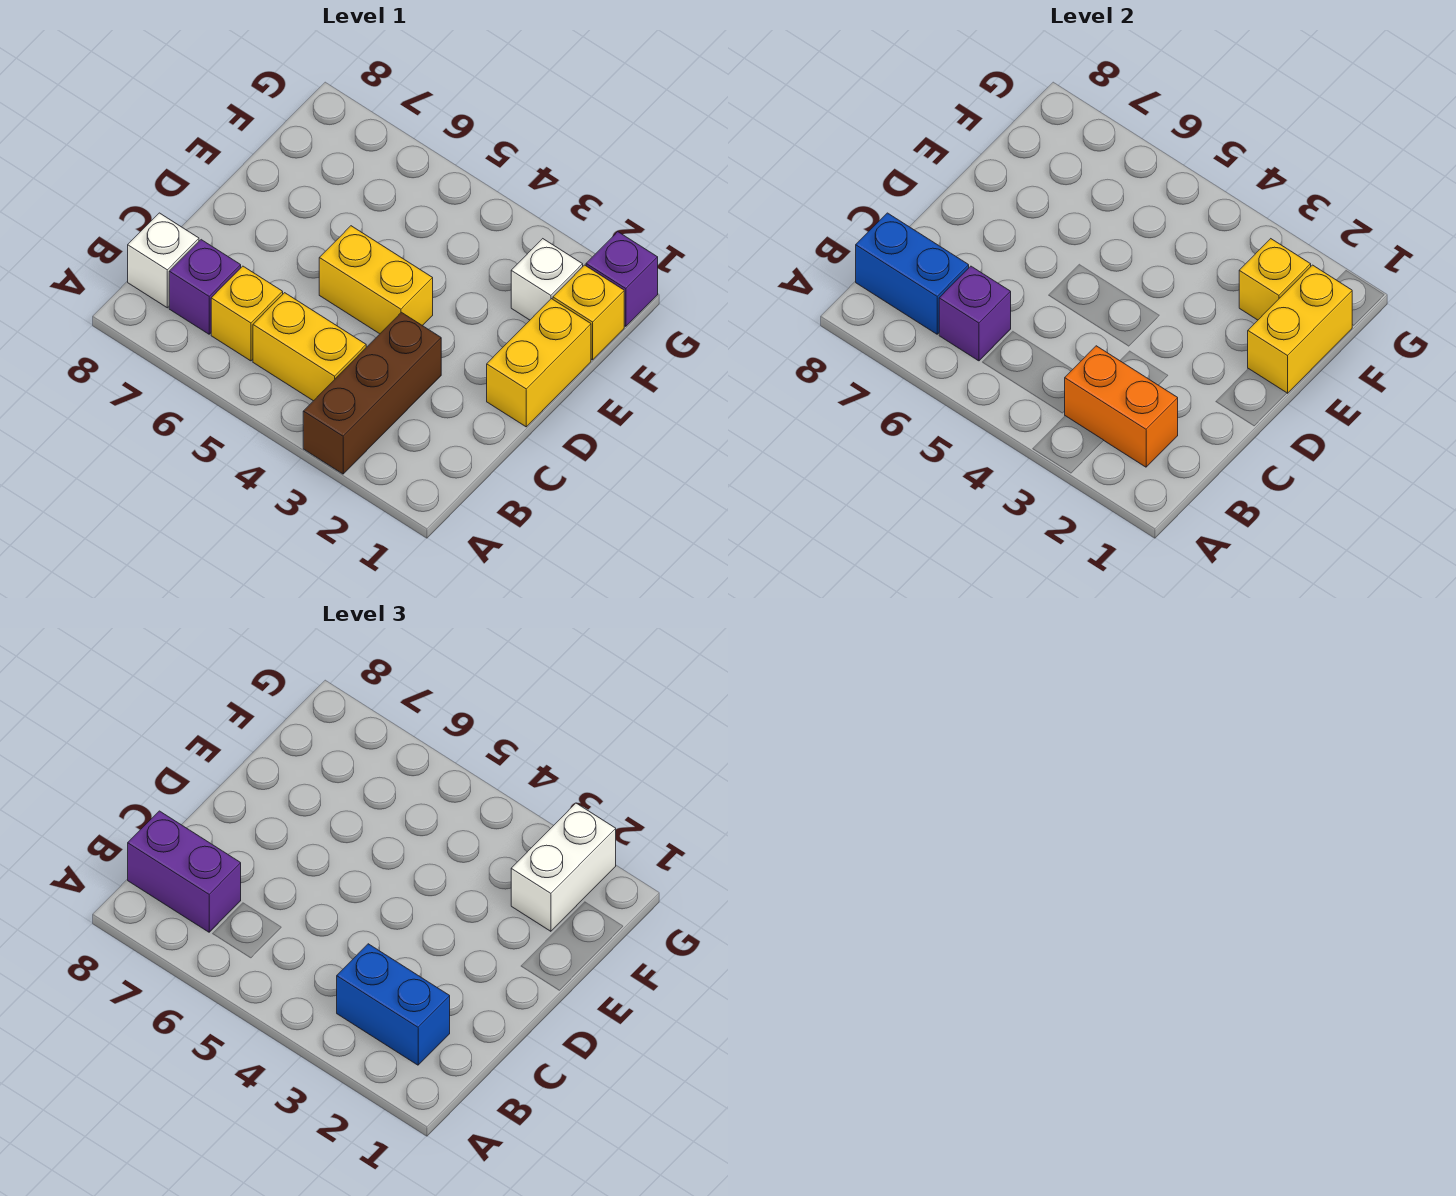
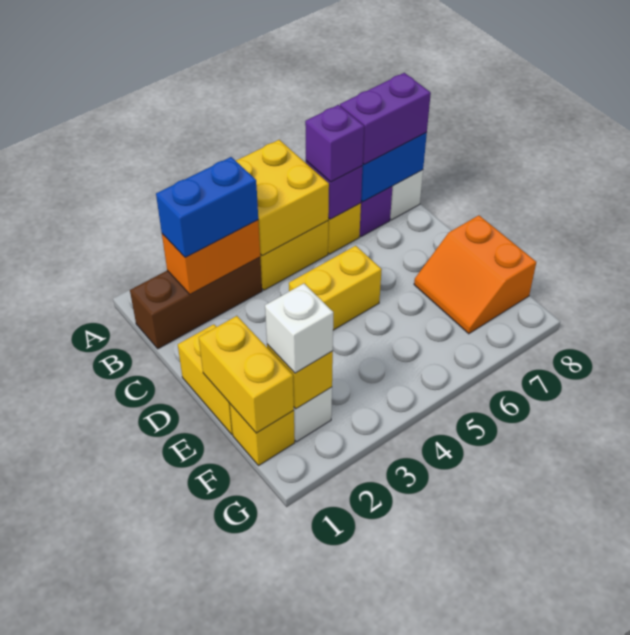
brown brick A3:C3 level 1 -> brown brick B1:B3 level 1
none -> yellow brick A4:B5 level 2
none -> orange slope E7:F8 level 1 top 8
white brick F2:G2 level 3 -> white brick F2 level 3
purple brick G1 level 1 -> purple brick B6 level 3

